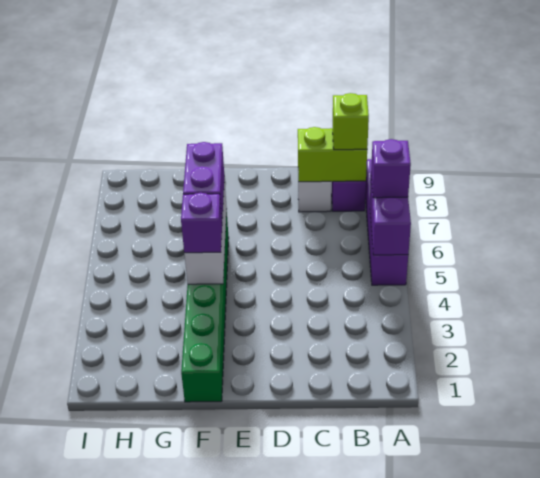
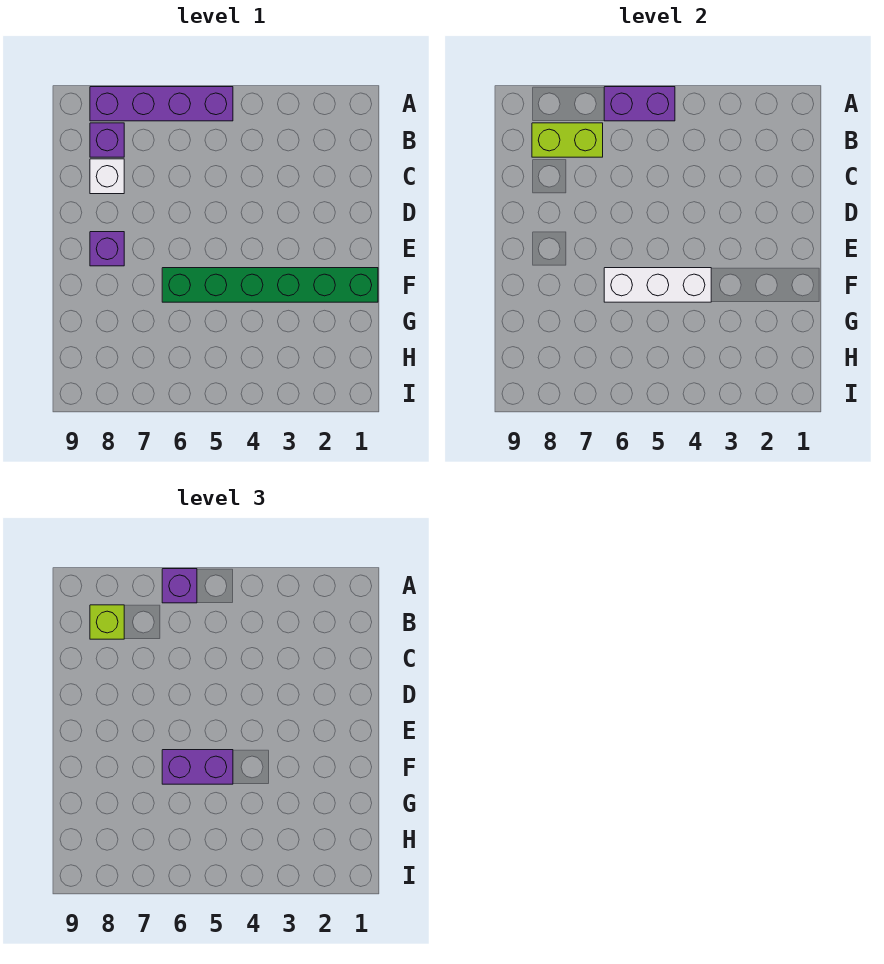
lime brick B8:C8 level 2 -> lime brick B7:B8 level 2
purple brick F4 level 3 -> purple brick E8 level 1

